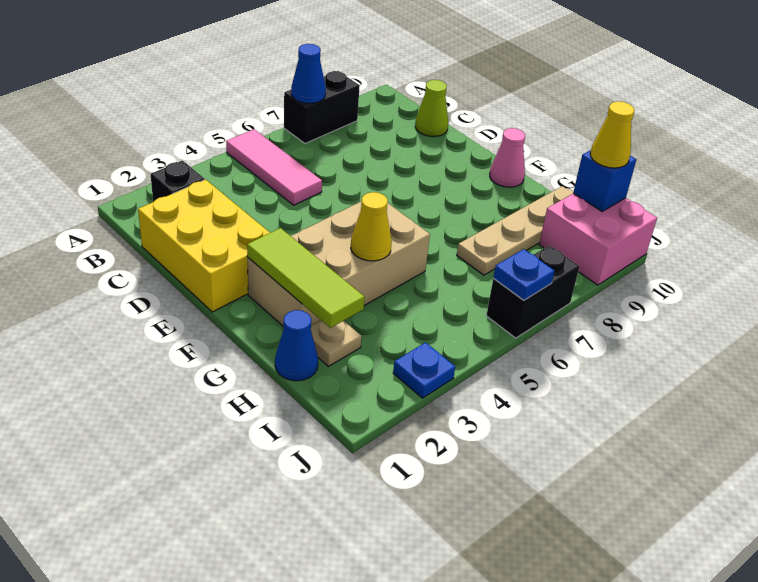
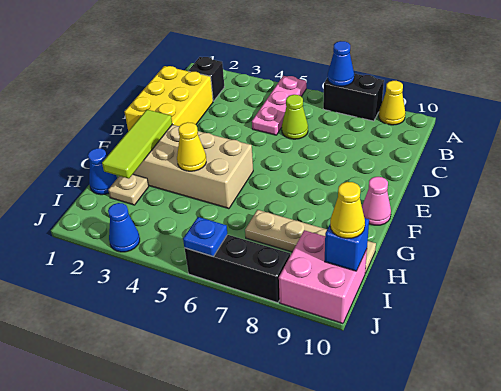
pink tile A5:C5 level 1 -> pink plate A5:C5 level 1
none -> yellow cone A9 level 1
lime cone C10 level 1 -> lime cone C6 level 1
blue plate J3 level 1 -> blue cone J3 level 1
black brick J6:J7 level 1 -> black brick J6:J8 level 1

